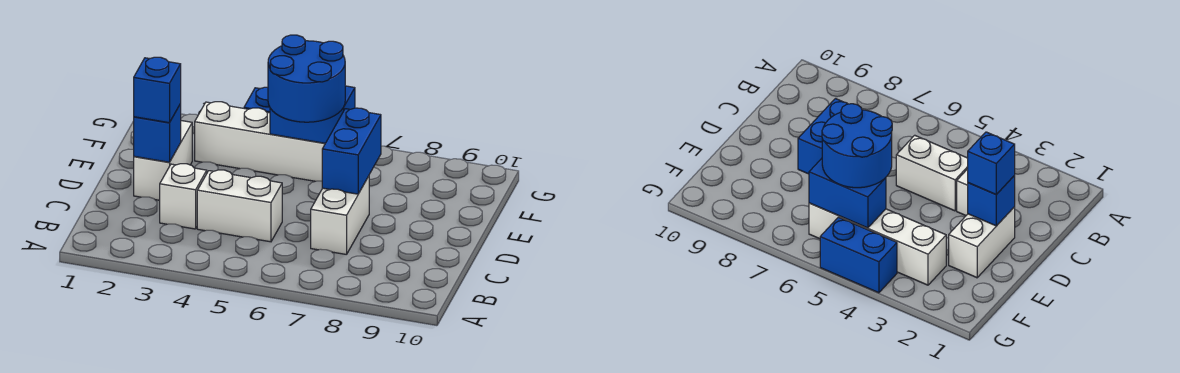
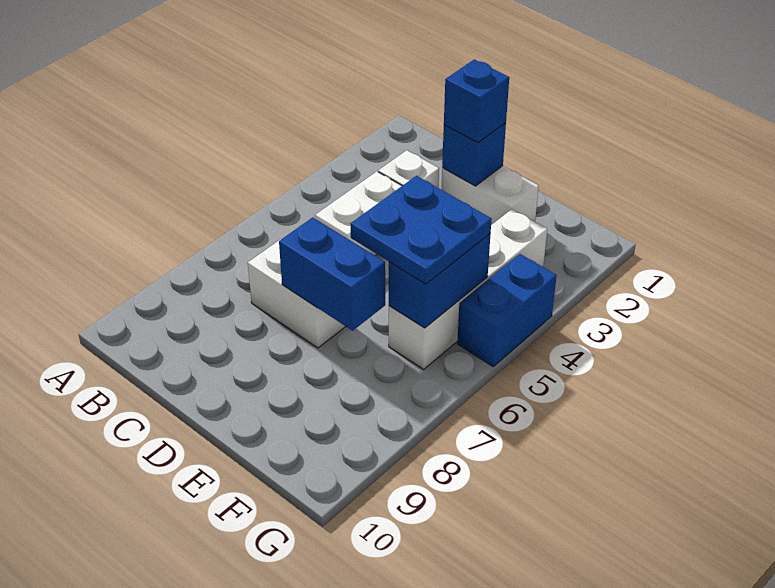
blue round brick E5:F6 level 3 -> blue plate E5:F6 level 3

